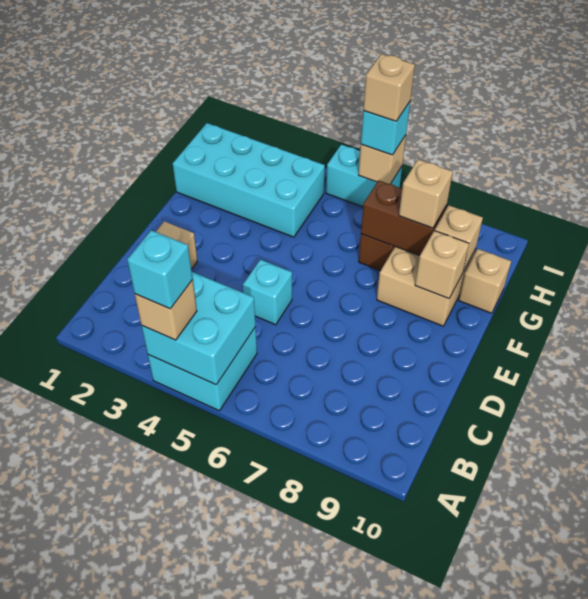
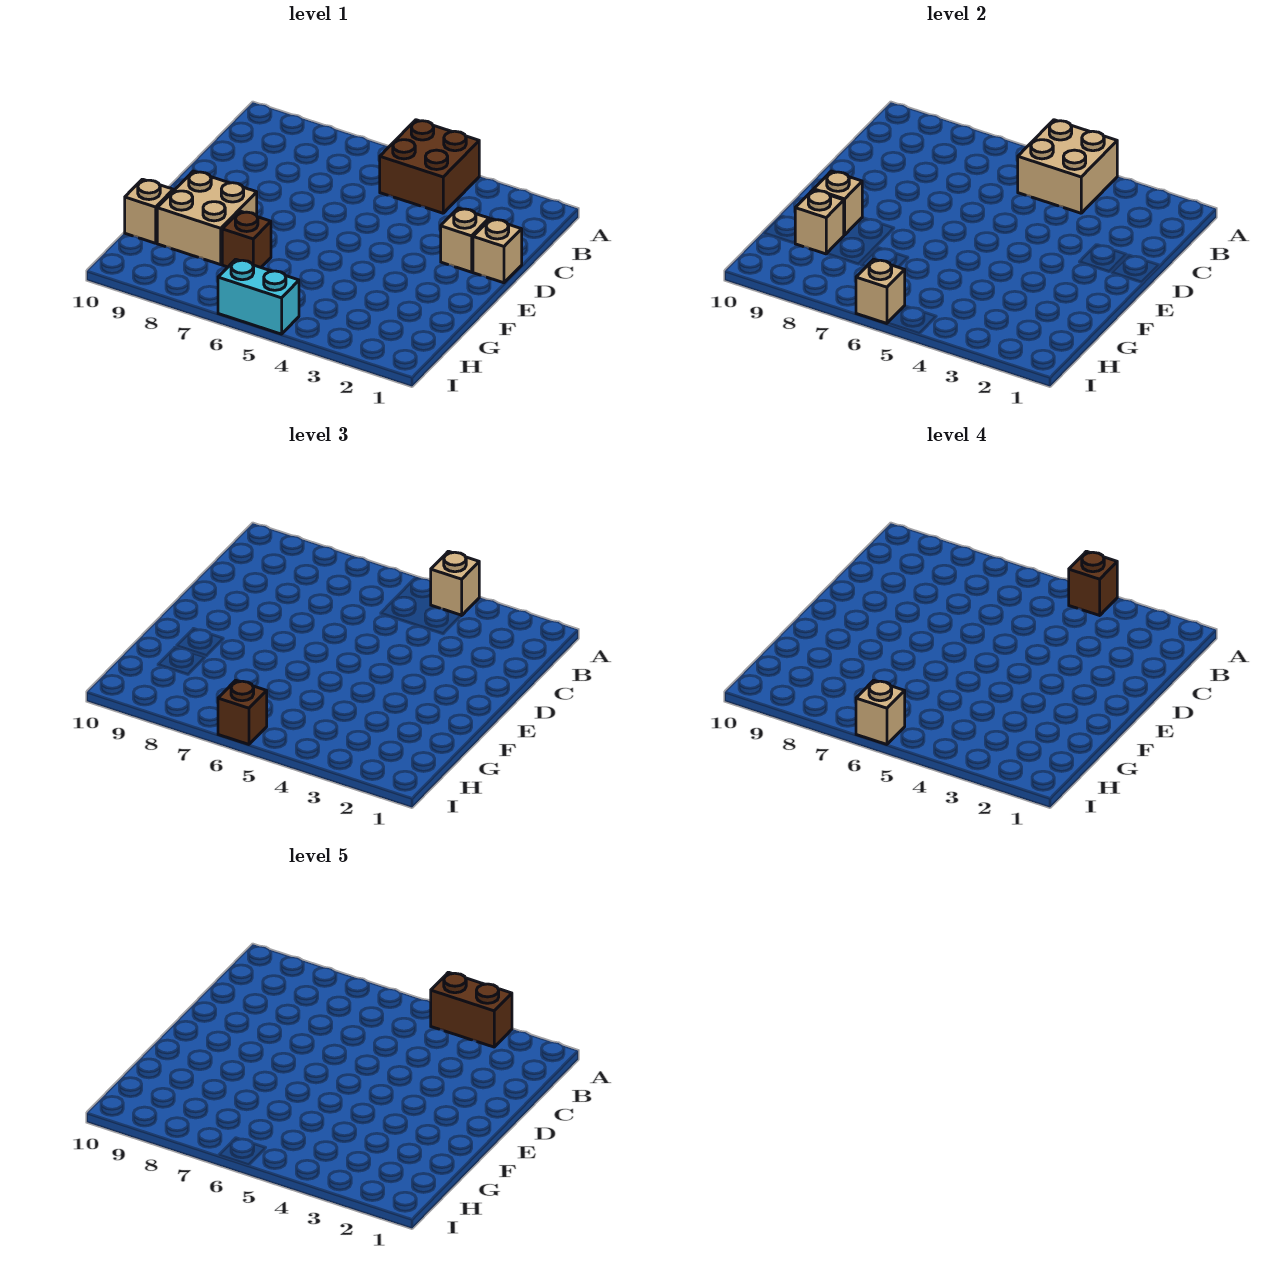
cyan brick A4:B5 level 1 -> brown brick A4:B5 level 1
cyan brick A4:B5 level 2 -> tan brick A4:B5 level 2
cyan brick A4 level 4 -> brown brick A4 level 4
cyan brick D5 level 1 -> none
cyan brick G1:H4 level 1 -> none
brown brick G7:G8 level 2 -> brown brick A3:A4 level 5
tan brick G8 level 3 -> tan brick D1 level 1
cyan brick I6 level 3 -> brown brick I6 level 3

